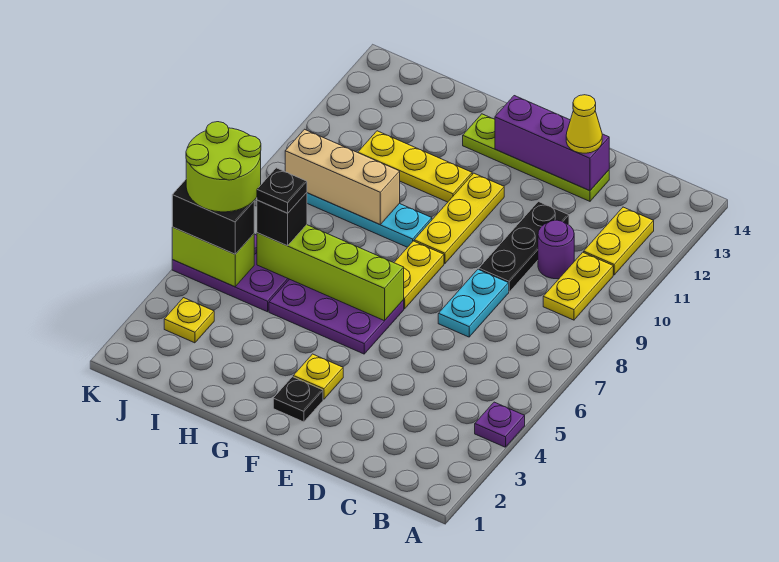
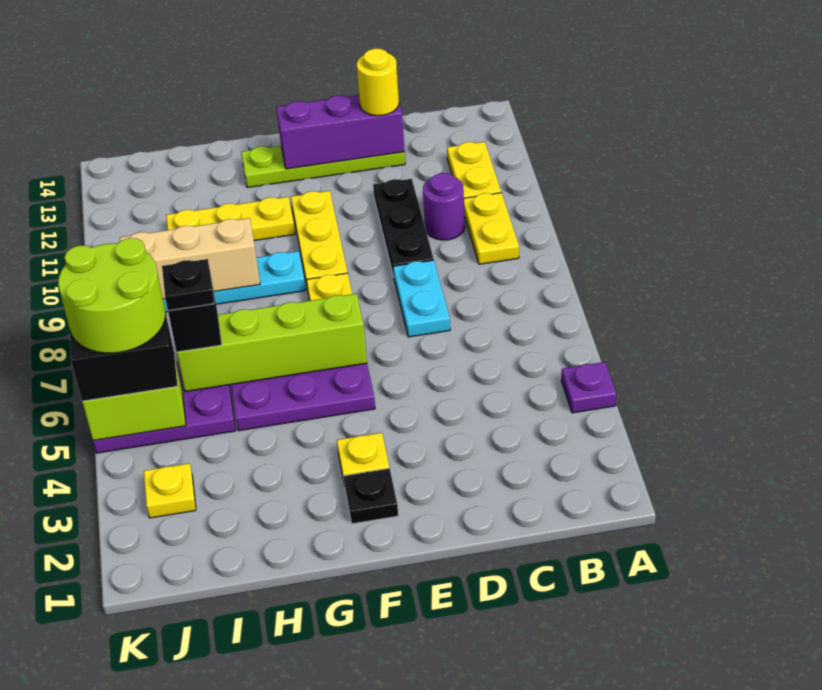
yellow cone D13 level 3 -> yellow round brick D13 level 3

